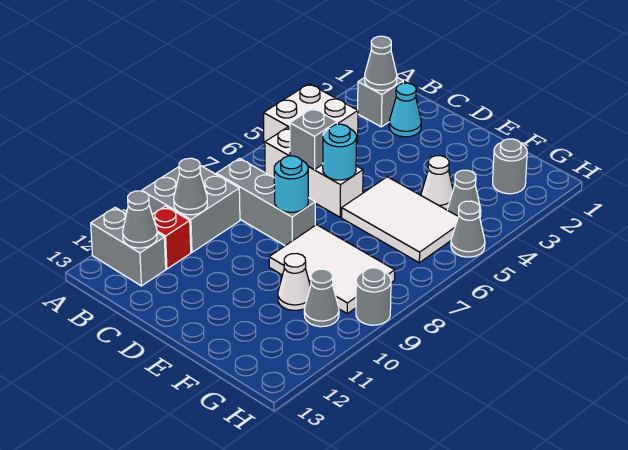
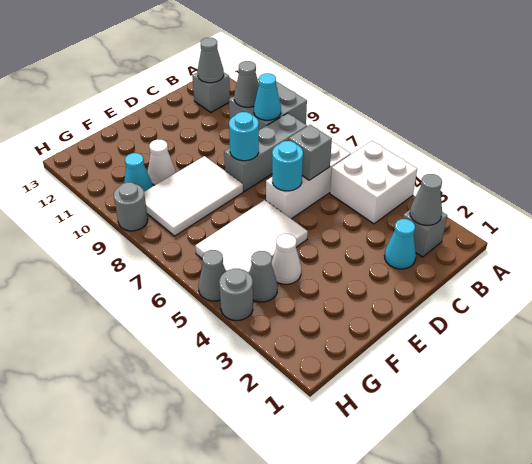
grey brick A12:B12 level 1 -> grey brick B12 level 1
none -> cyan cone B9 level 2
red brick B11 level 1 -> none
grey round brick G2 level 1 -> grey round brick H4 level 1
grey cone G10 level 1 -> cyan cone G10 level 1

